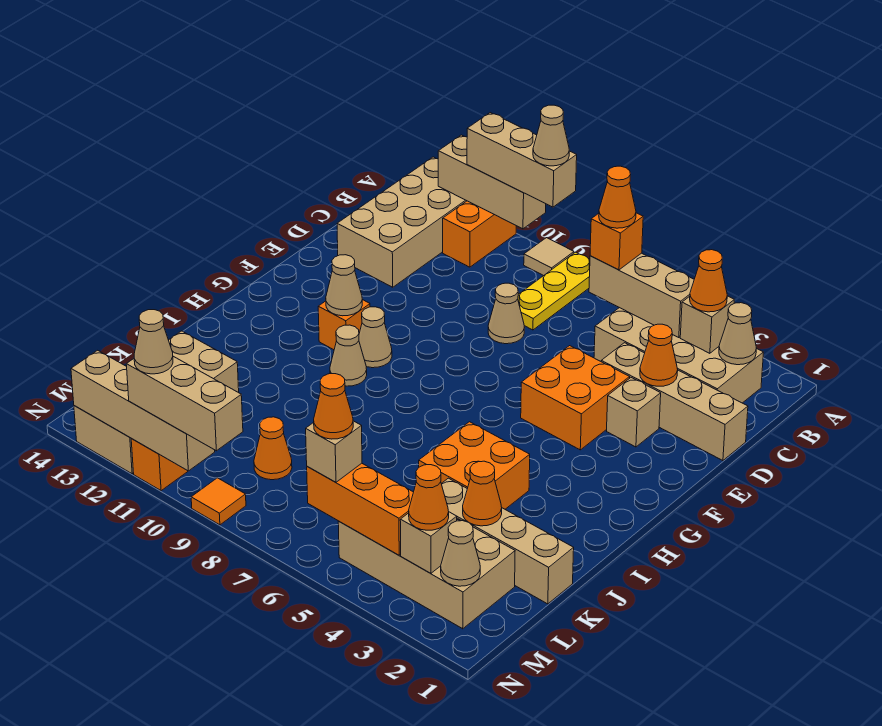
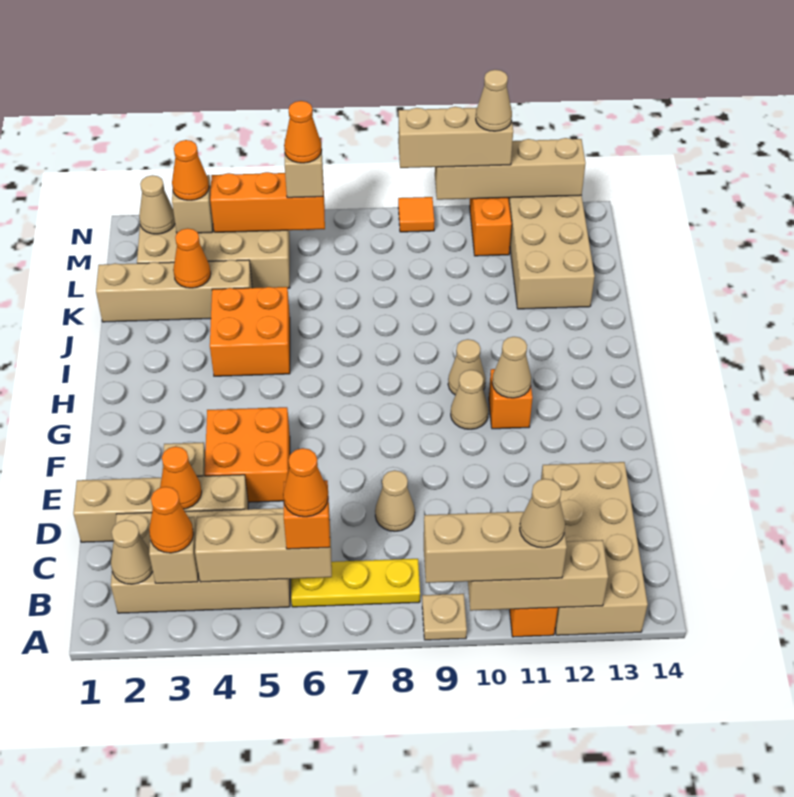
yellow plate A8:C8 level 1 -> yellow plate B6:B8 level 1
tan tile A9 level 1 -> tan plate A9 level 1
tan cone A9 level 4 -> tan cone A11 level 4
orange cone L9 level 1 -> none

